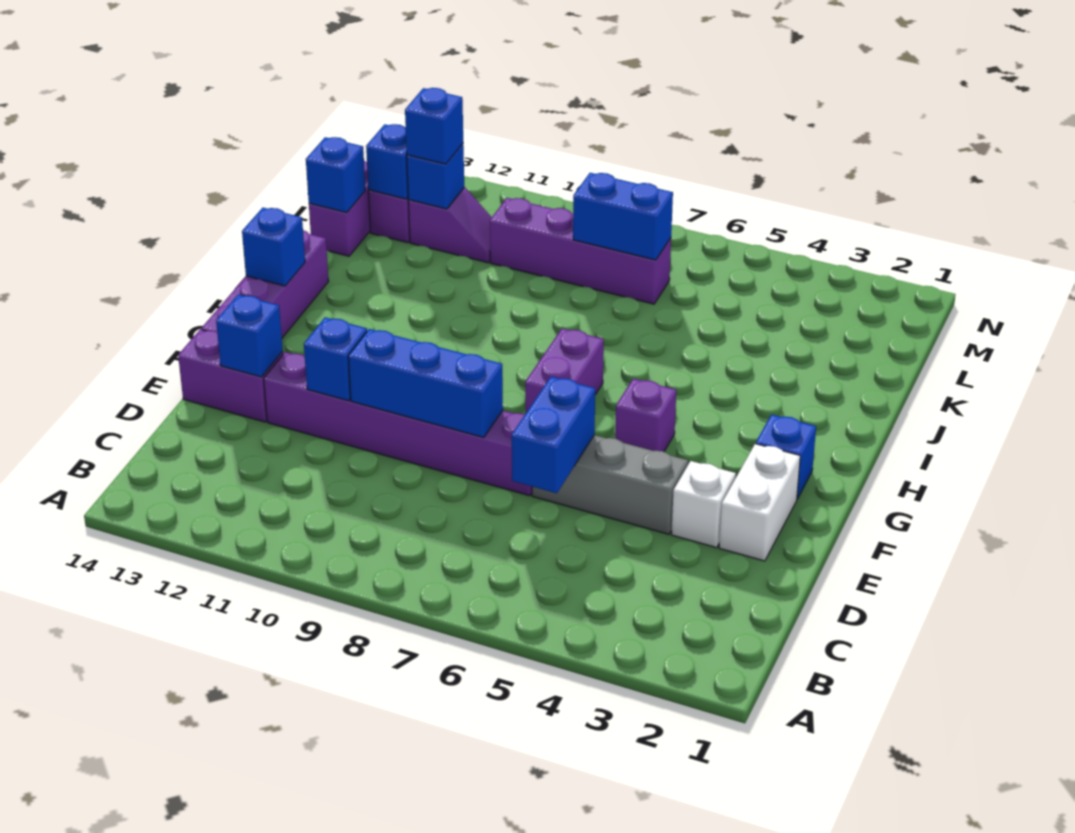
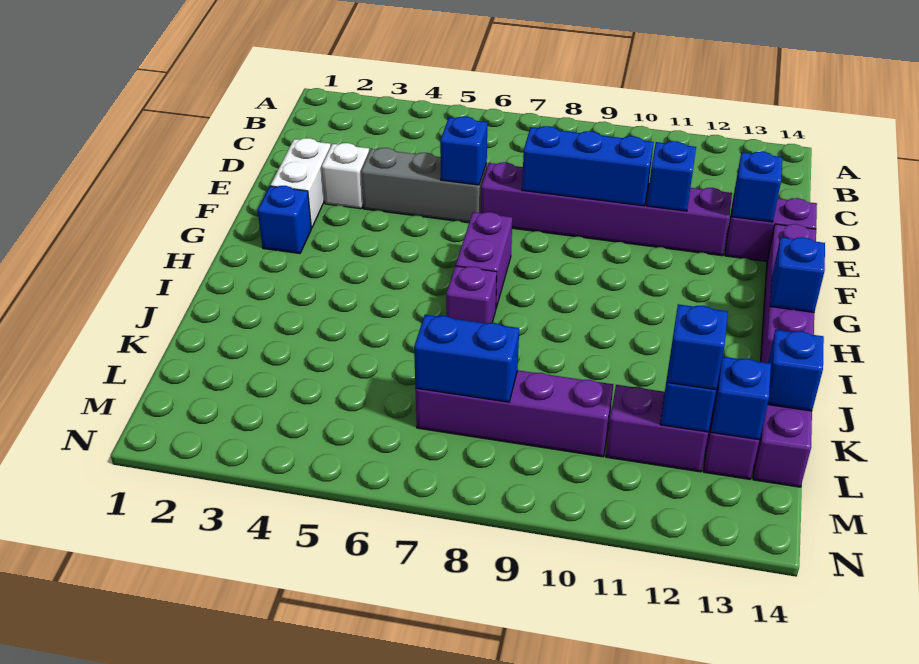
blue brick D6:E6 level 2 -> blue brick E6 level 2
purple brick G5 level 1 -> purple brick I7 level 1
purple slope L11:L12 level 1 top 12 -> purple brick L11:L12 level 1

